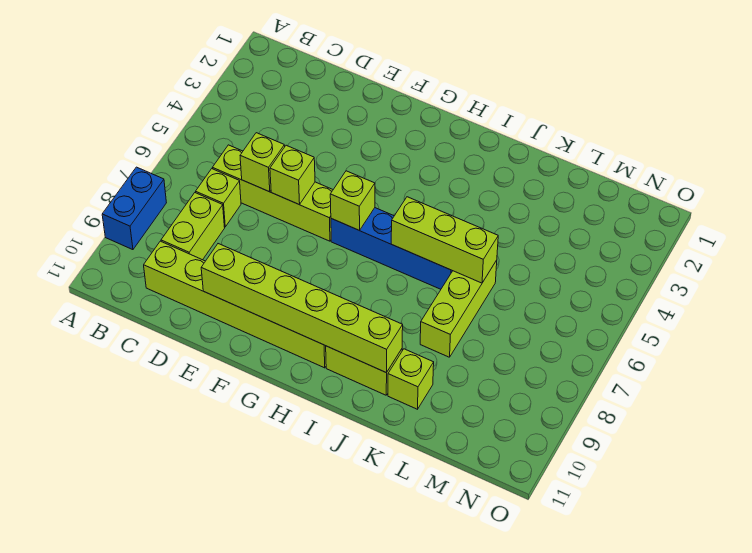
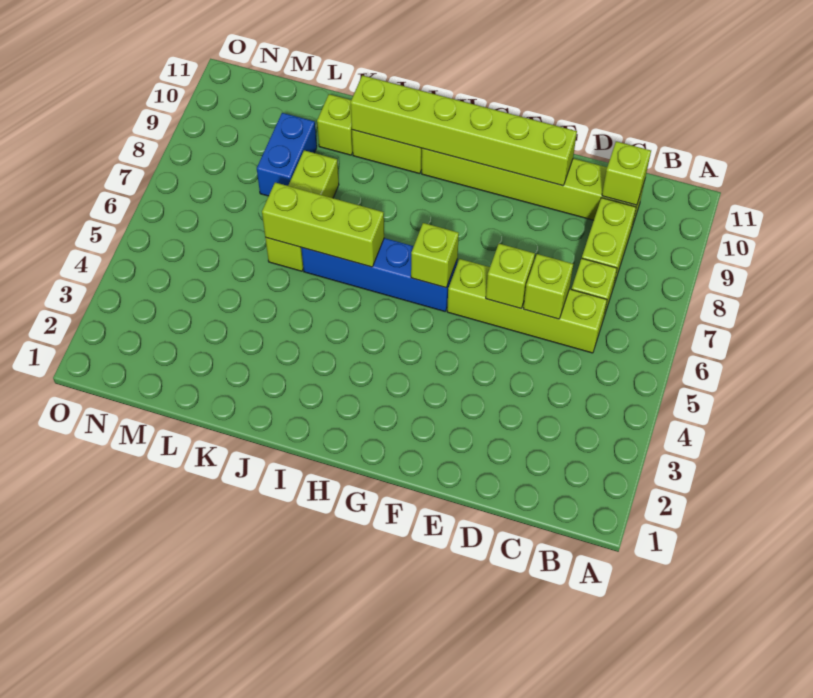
blue brick A8:A9 level 1 -> blue brick L8:L9 level 1
none -> lime brick C10 level 2

